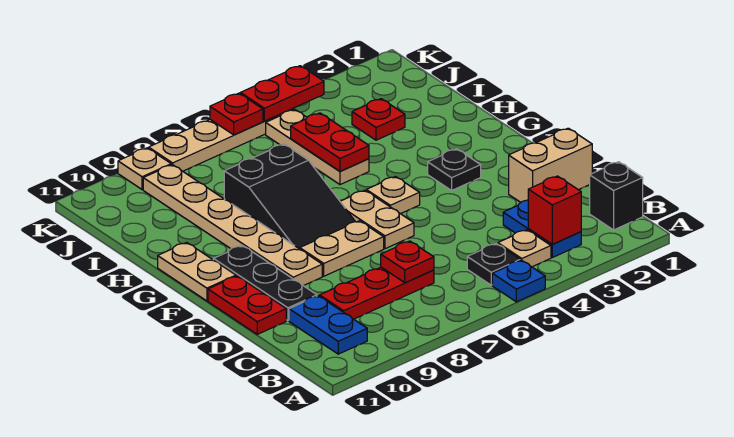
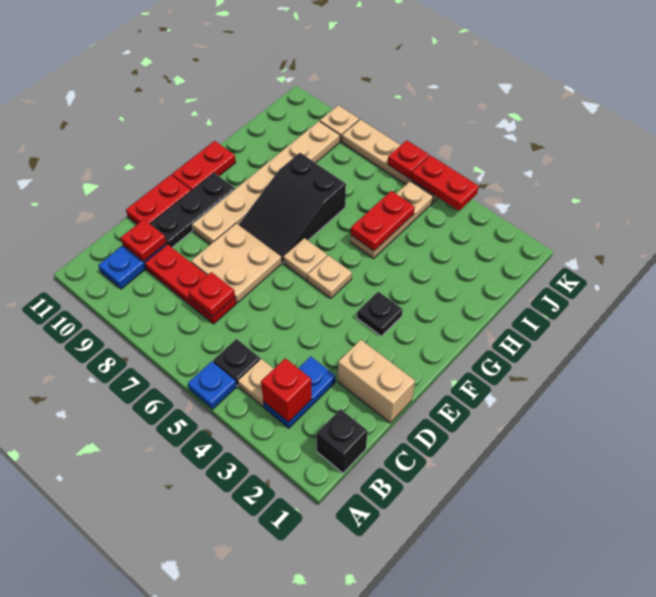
tan plate E6:F6 level 1 -> tan plate F6 level 1
tan plate E7:E8 level 1 -> tan plate D7:E8 level 1
tan plate F11:G11 level 1 -> red plate F11:G11 level 1
red plate I3 level 1 -> red plate C10 level 2

